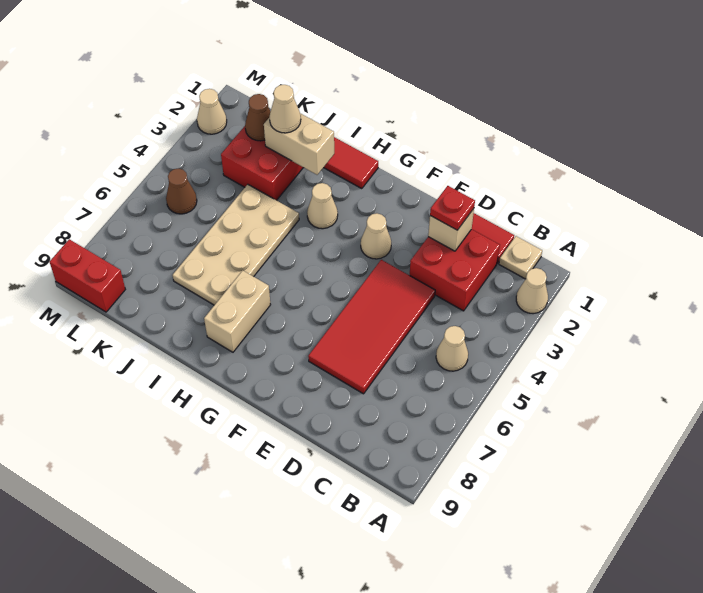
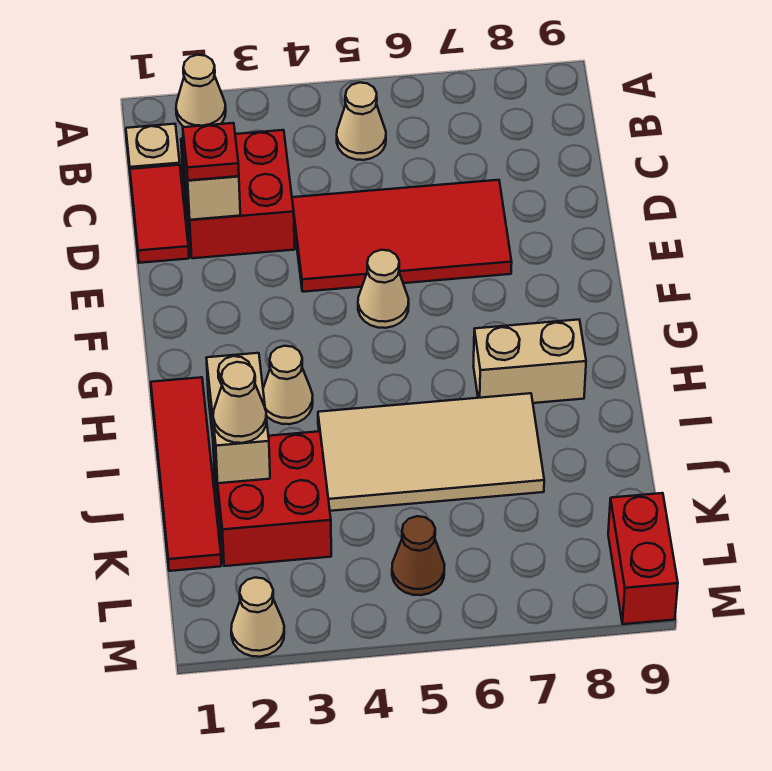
tan cone F3 level 1 -> tan cone F5 level 1
tan plate I4:J7 level 1 -> tan tile I4:J7 level 1
brown cone K2 level 2 -> none

